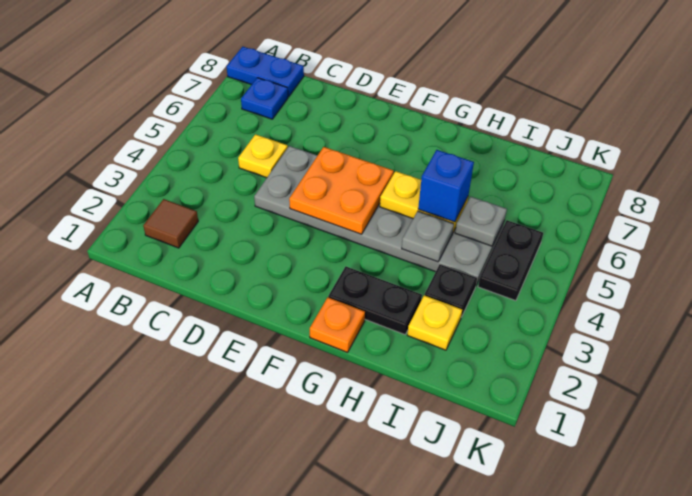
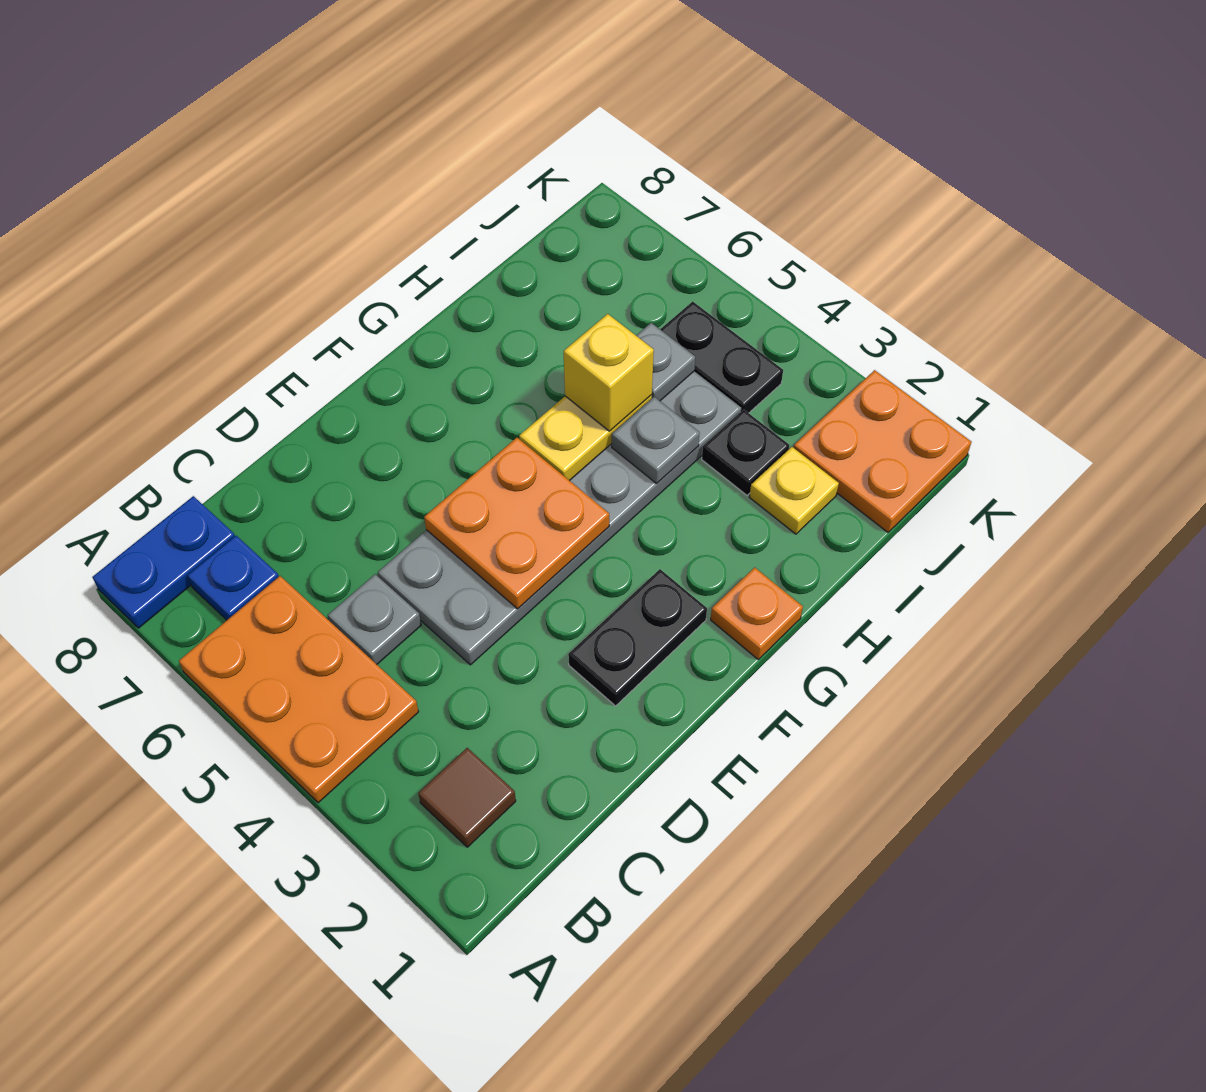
none -> orange plate A4:B6 level 1
yellow plate C5 level 1 -> grey plate C5 level 1
black plate G2:H2 level 1 -> black plate E2:F2 level 1
blue brick H5 level 3 -> yellow brick H5 level 3
none -> orange plate J1:K2 level 1

